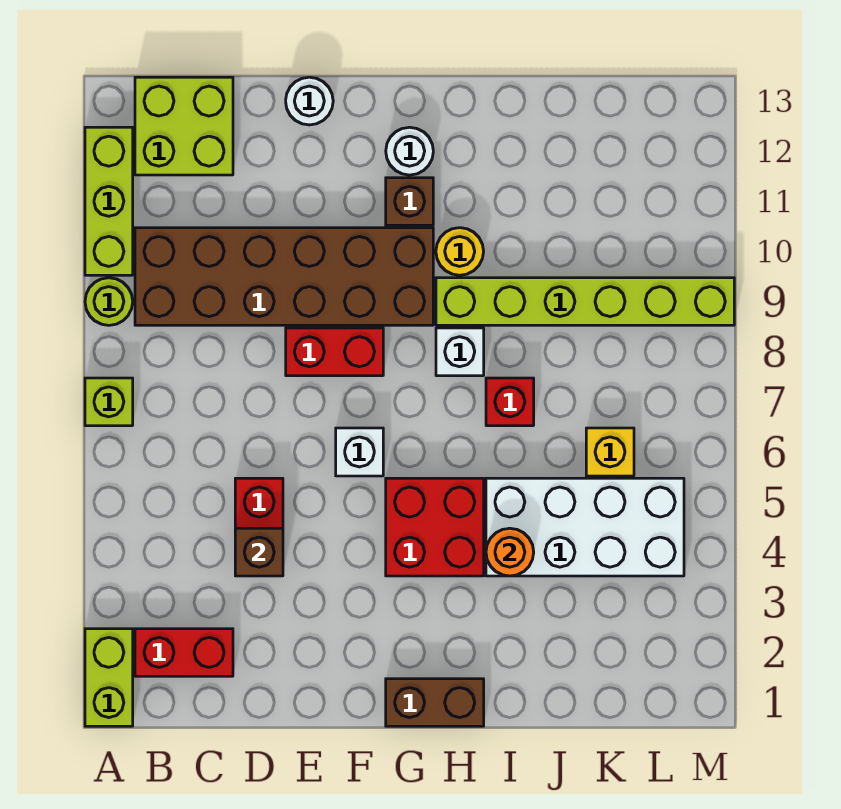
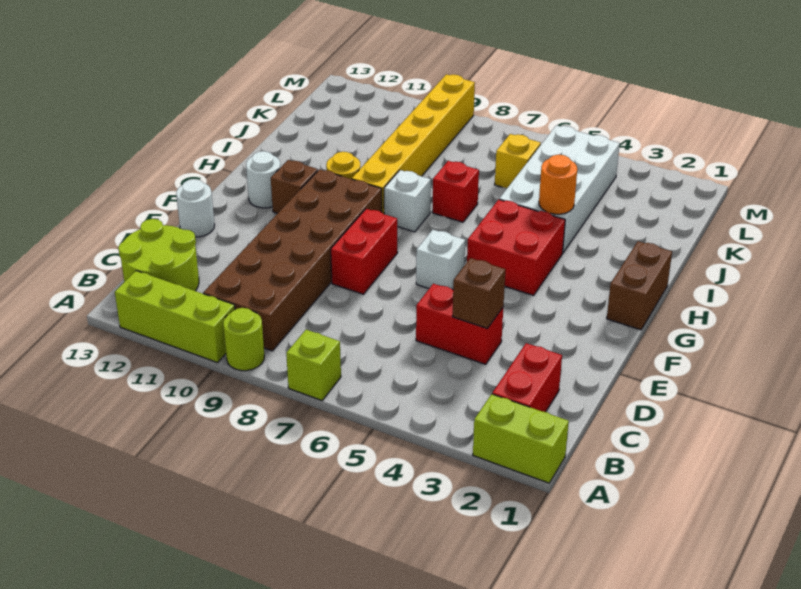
lime brick B12:C13 level 1 -> lime round brick B12:C13 level 1
lime brick H9:M9 level 1 -> yellow brick H9:M9 level 1

